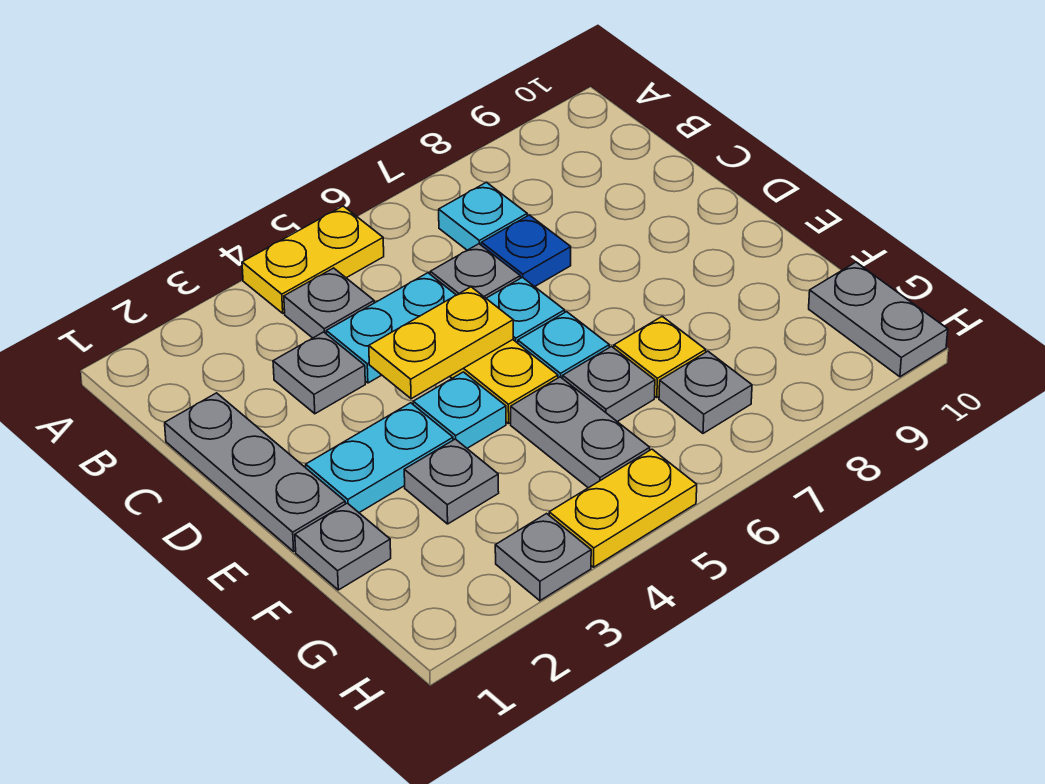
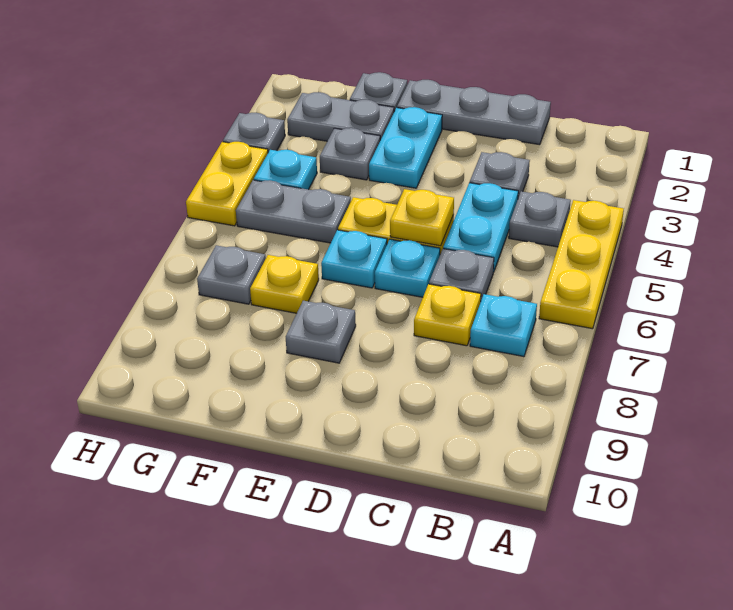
yellow plate A4:A5 level 1 -> yellow plate A4:A6 level 1
blue plate C7 level 1 -> yellow plate C7 level 1
yellow plate D4:D5 level 2 -> yellow plate D5 level 2
cyan plate E4 level 1 -> cyan plate G4 level 1
grey plate F6 level 1 -> grey plate E8 level 1
grey plate G10:H10 level 1 -> grey plate F2:G2 level 1

